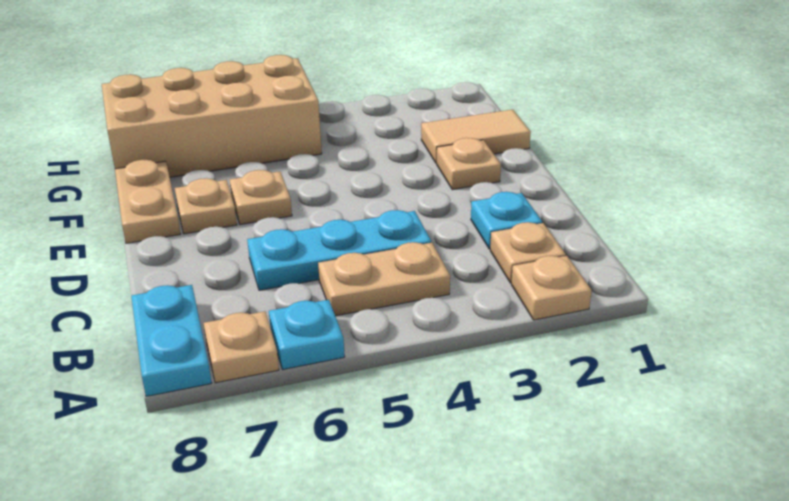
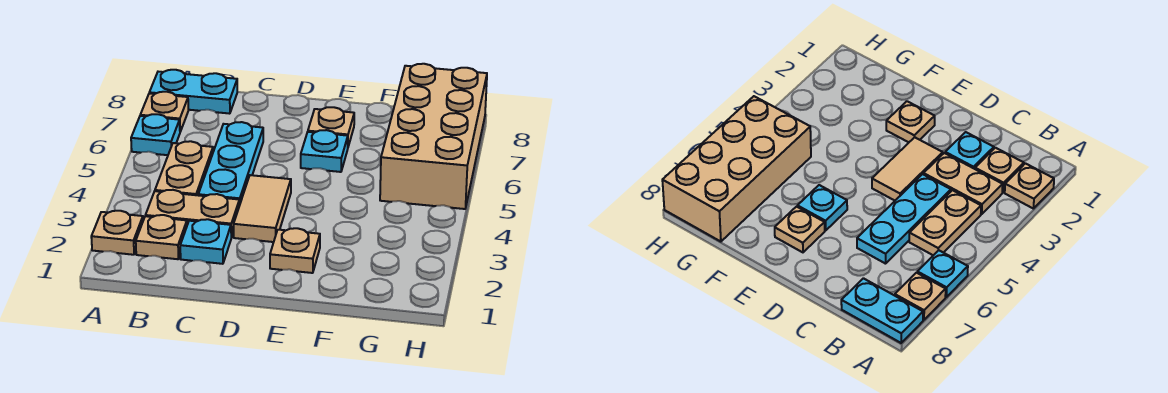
tan plate E6 level 1 -> cyan plate E6 level 1
tan plate E8:F8 level 1 -> tan plate B3:C3 level 1
tan tile F1:F2 level 1 -> tan tile D3:D4 level 1

